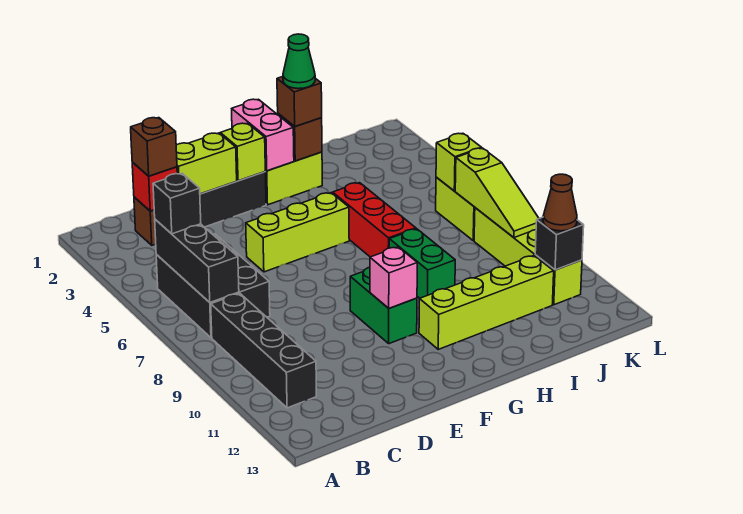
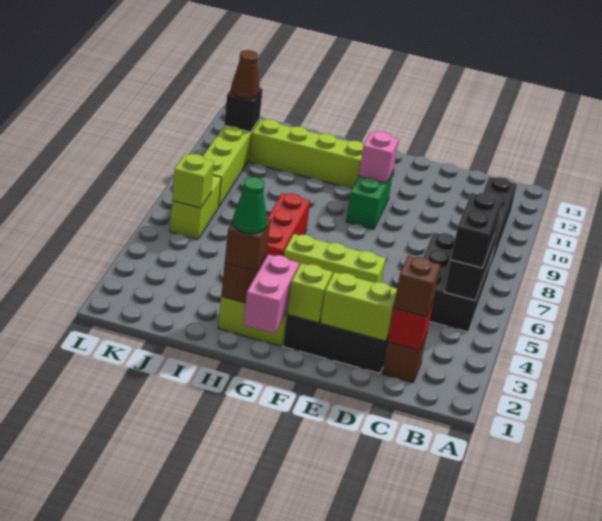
black brick B5 level 3 -> black brick B5:B6 level 3
green brick H8:H9 level 1 -> none
lime slope K7:K9 level 2 top 7 -> none

